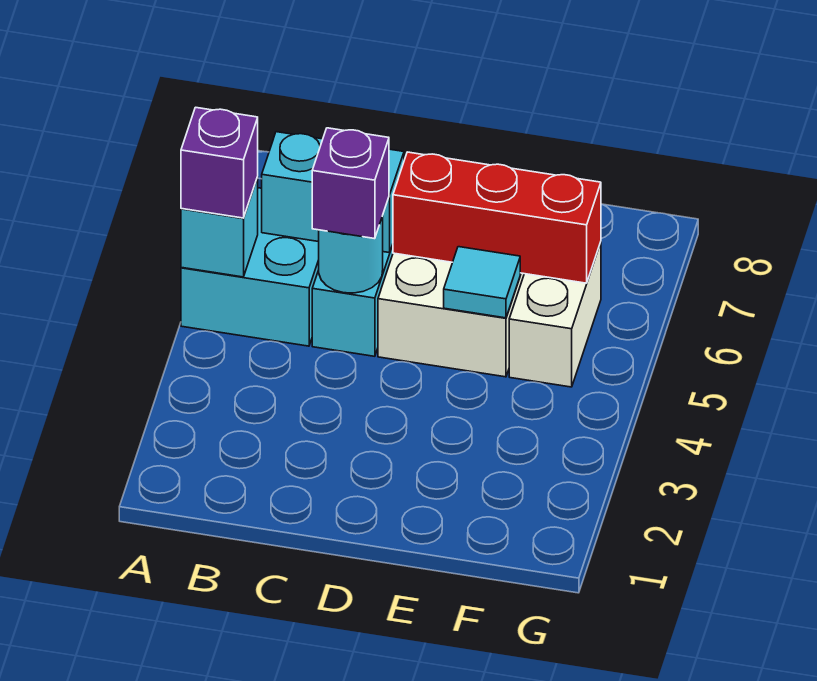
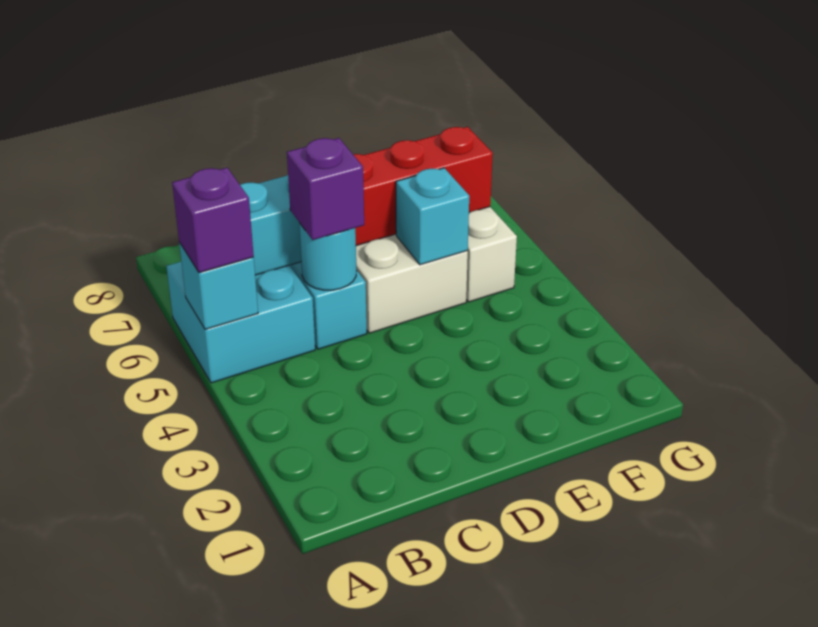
cyan tile E5 level 2 -> cyan brick E5 level 2

